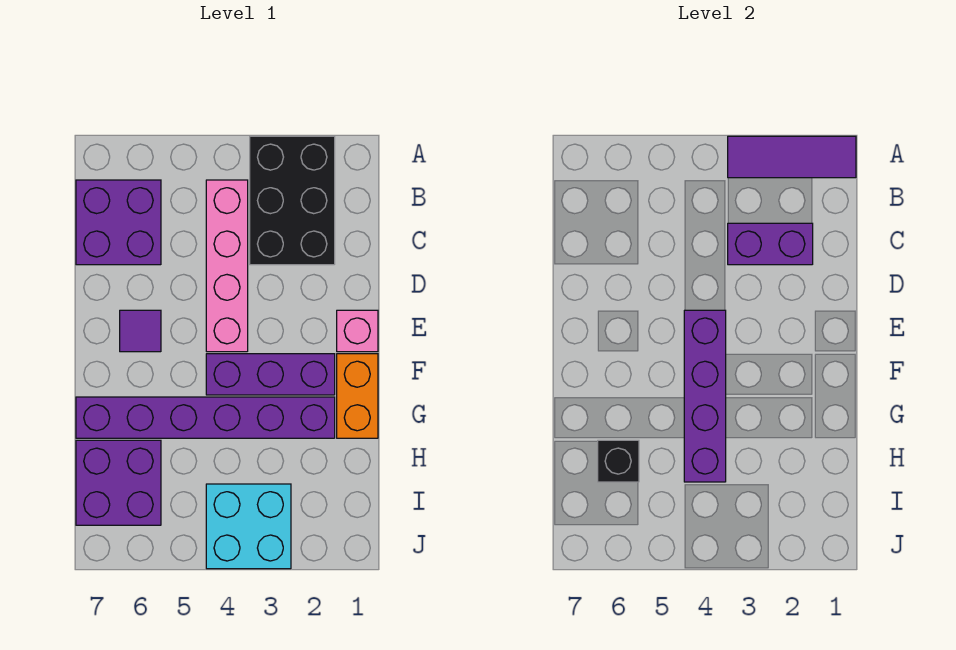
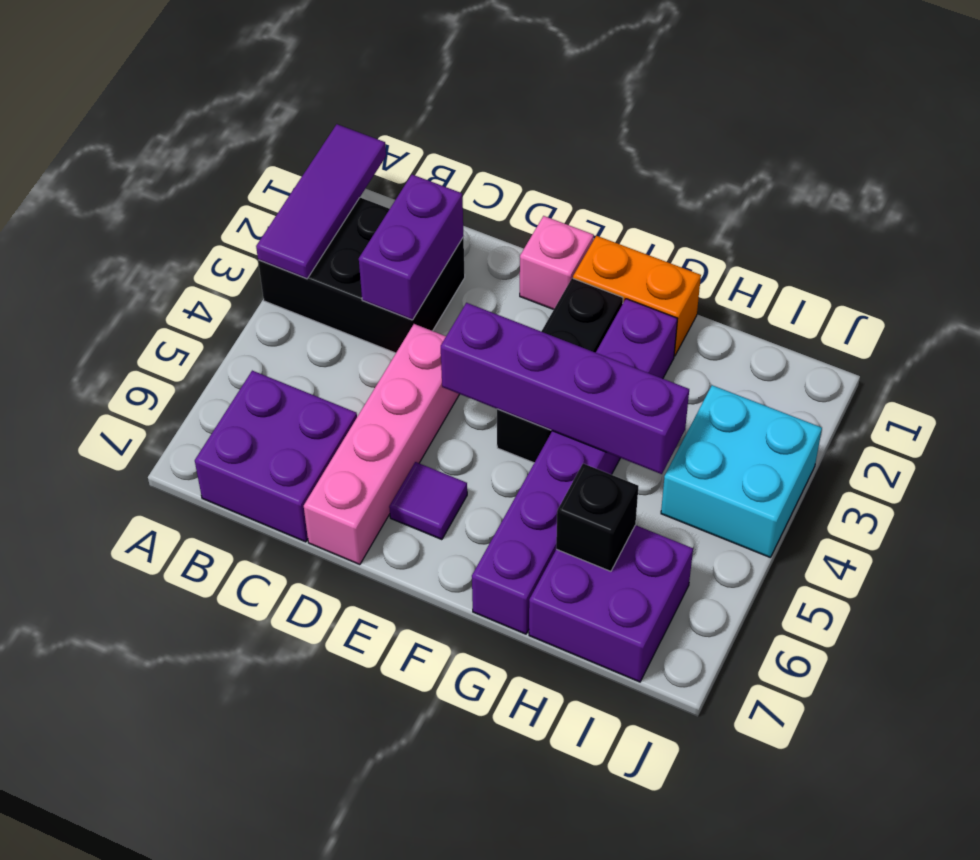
pink brick B4:E4 level 1 -> pink brick D4:D7 level 1
purple brick F2:F4 level 1 -> black brick F2:F4 level 1

